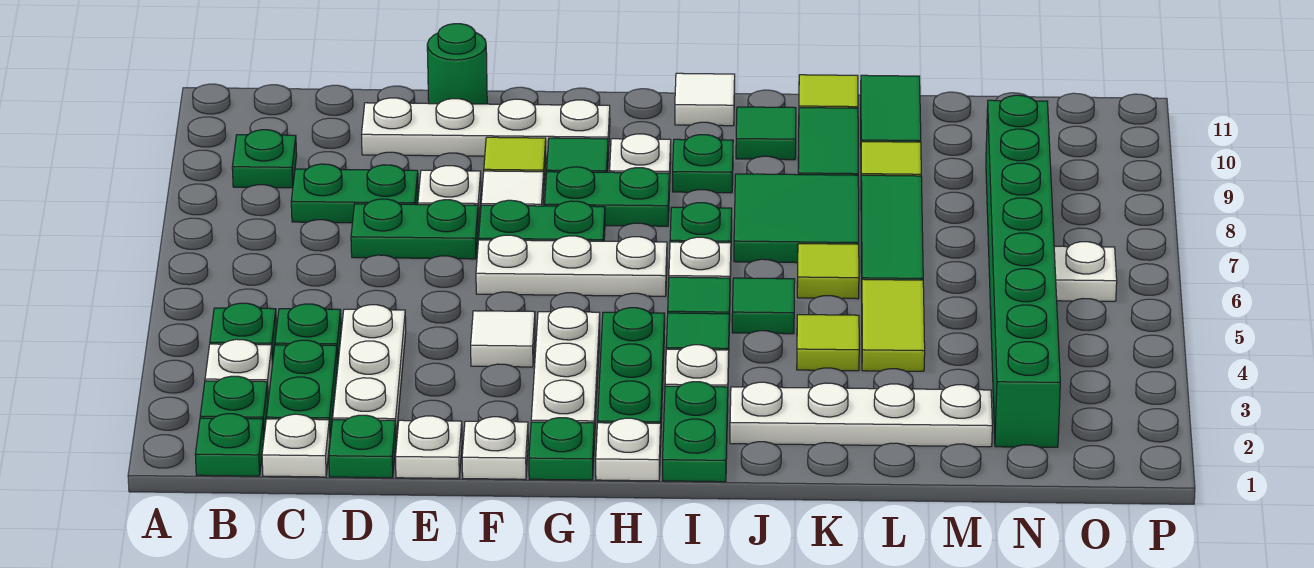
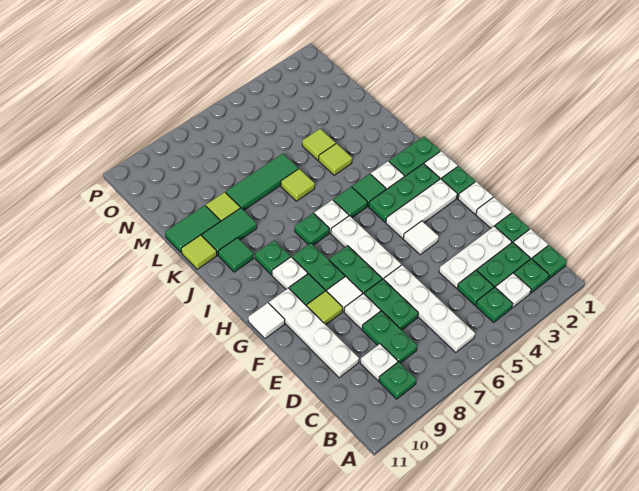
green round brick E11 level 1 -> none
white tile I11 level 1 -> white tile G11 level 1
white plate J2:M2 level 1 -> white plate B6:E6 level 1
green tile J5 level 1 -> none
green tile J7:K8 level 1 -> none
lime tile L4:L5 level 1 -> lime tile L4 level 1
green brick N2:N9 level 1 -> none
white plate O6 level 1 -> white plate C9 level 1

